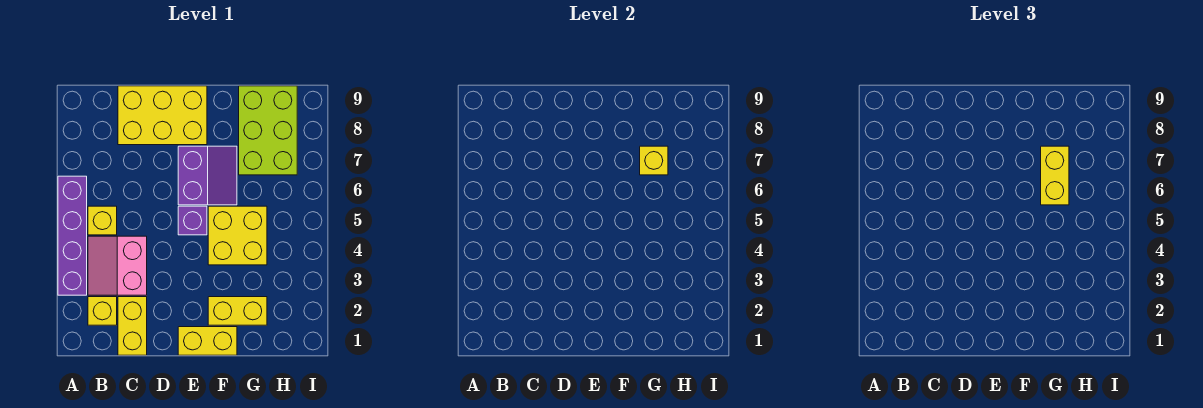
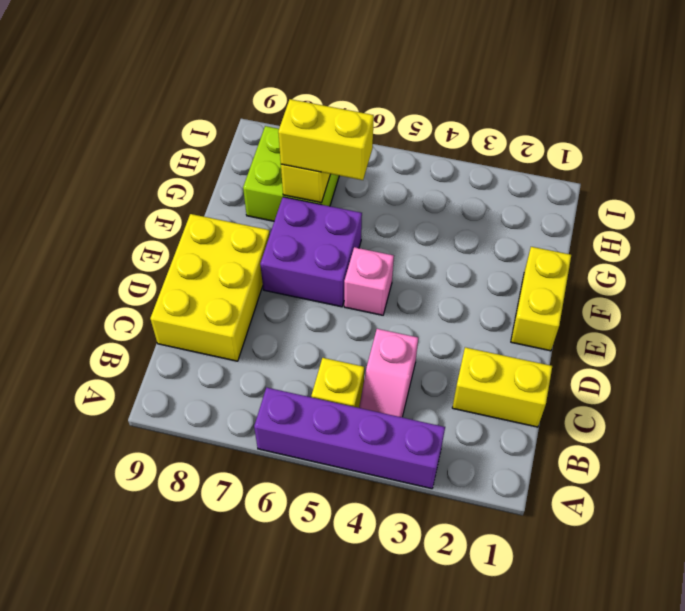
yellow brick B2 level 1 -> none
pink slope B3:C4 level 1 top C -> pink slope B4:C4 level 1 top C
purple brick E5 level 1 -> pink brick E5 level 1
purple slope E6:F7 level 1 top E -> purple brick E6:F7 level 1
yellow brick F2:G2 level 1 -> none
yellow brick F4:G5 level 1 -> none
lime brick G7:H9 level 1 -> lime brick G7:H8 level 1

